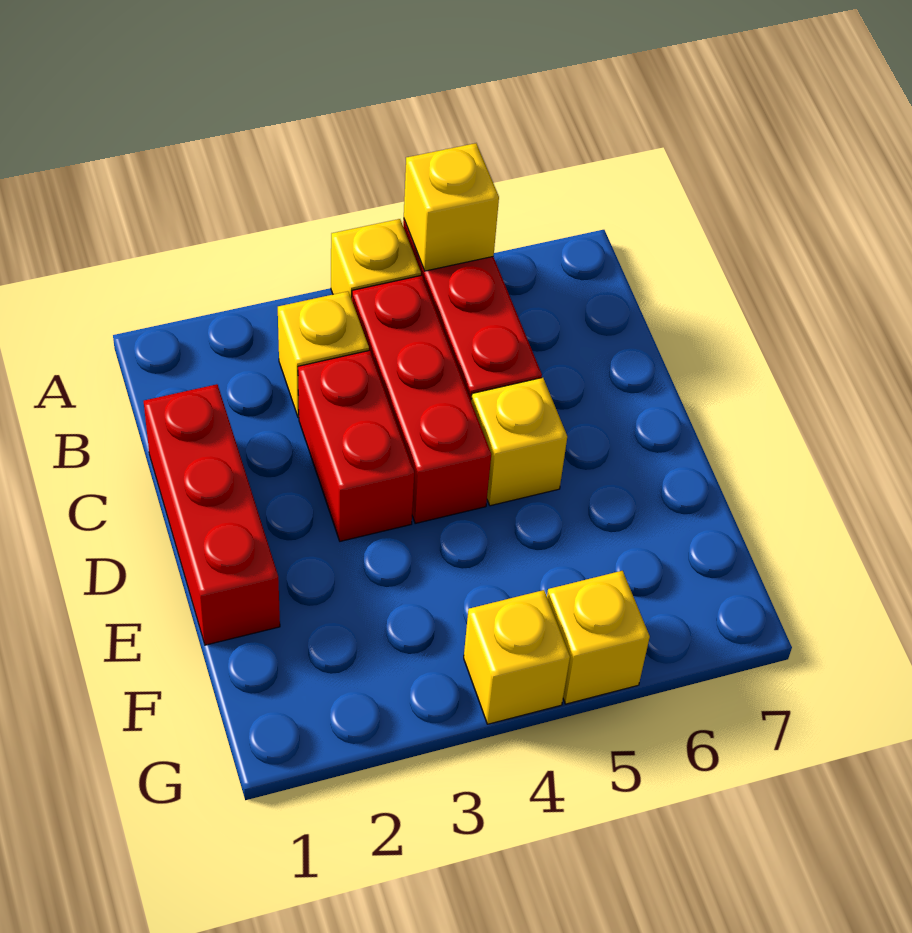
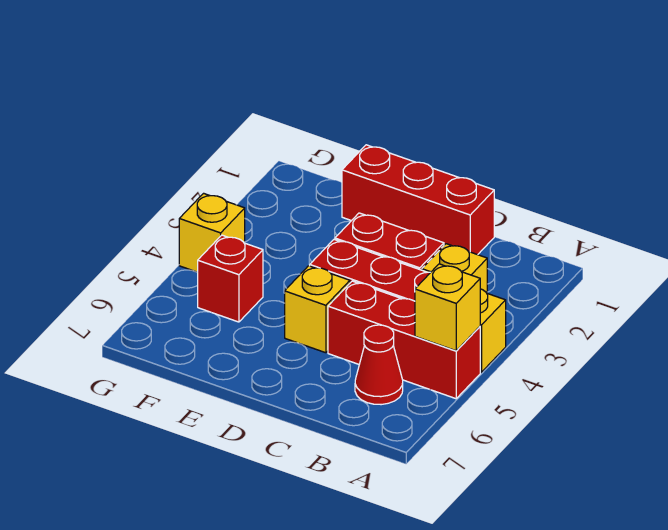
none -> red cone B6 level 1
none -> red brick F5 level 1
yellow brick G5 level 1 -> none

